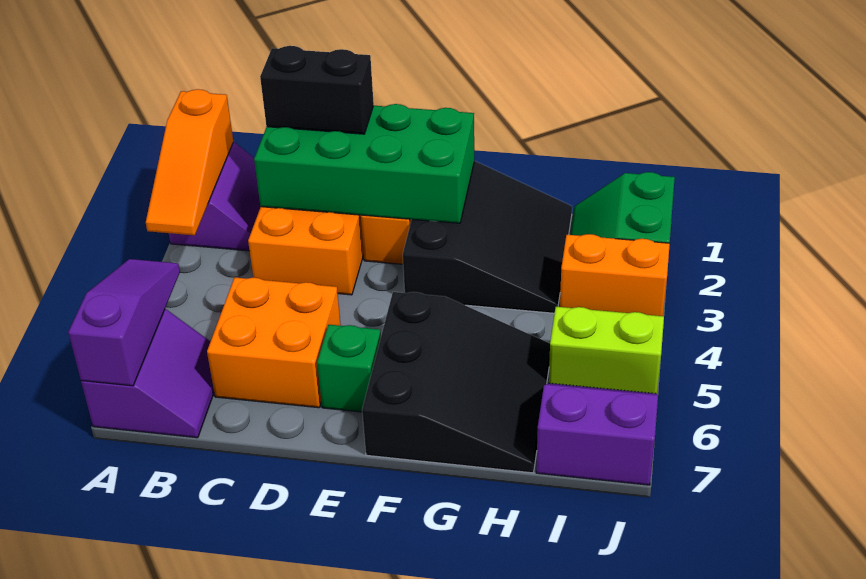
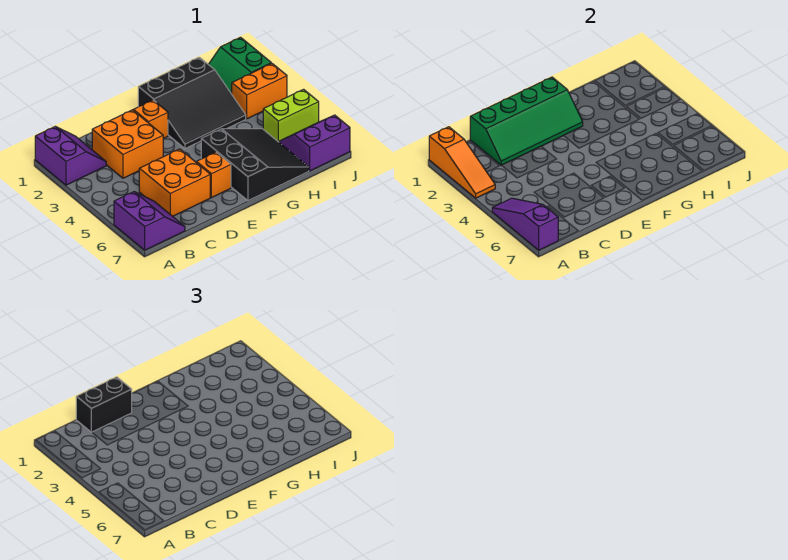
green brick C1:F2 level 2 -> green slope C1:F2 level 2 top 1
green brick E6 level 1 -> orange brick E6 level 1
black slope F1:H3 level 1 top F -> black slope F1:H3 level 1 top 1

